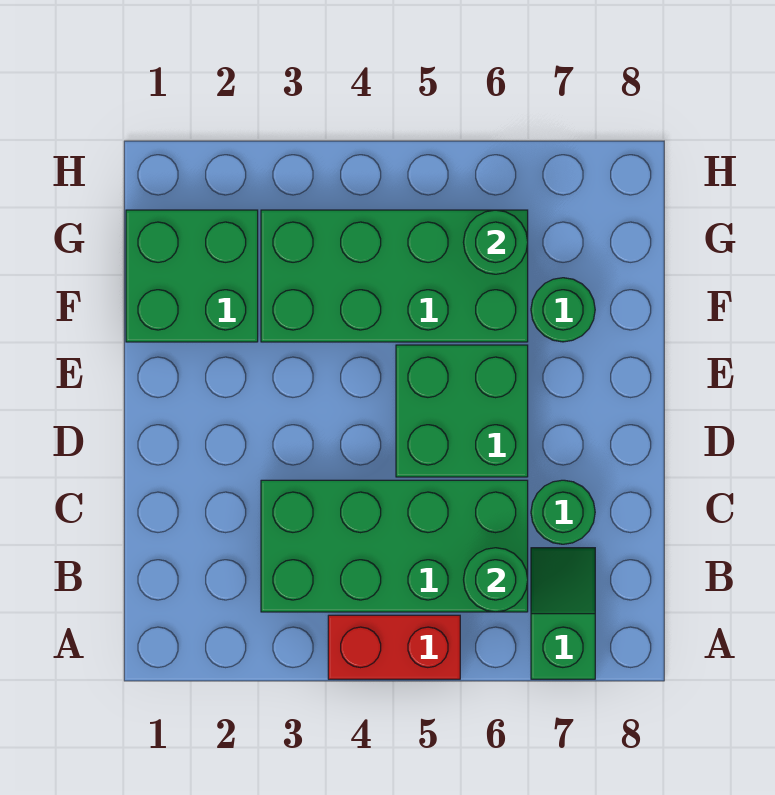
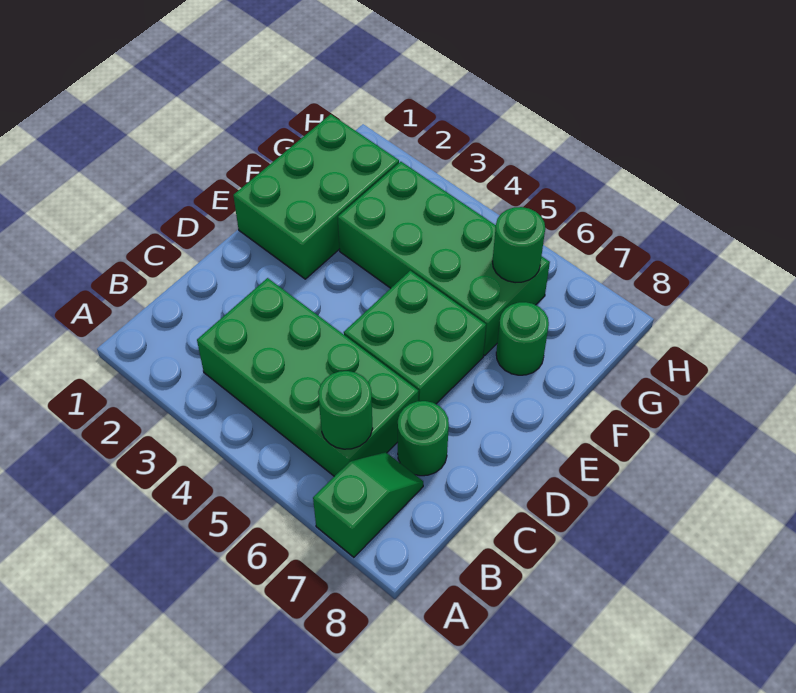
red brick A4:A5 level 1 -> none
green brick F1:G2 level 1 -> green brick E1:G2 level 1

